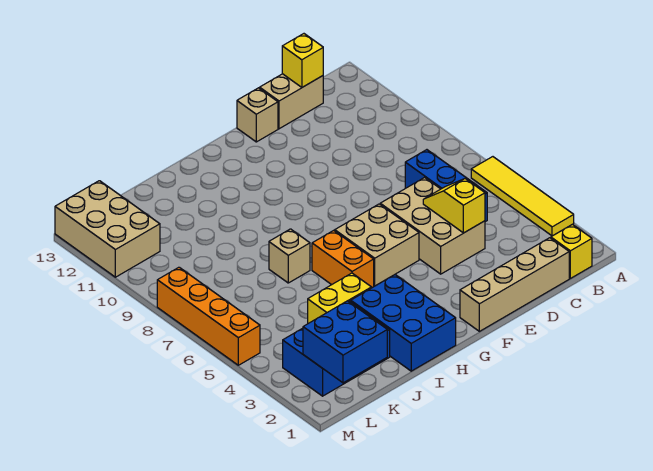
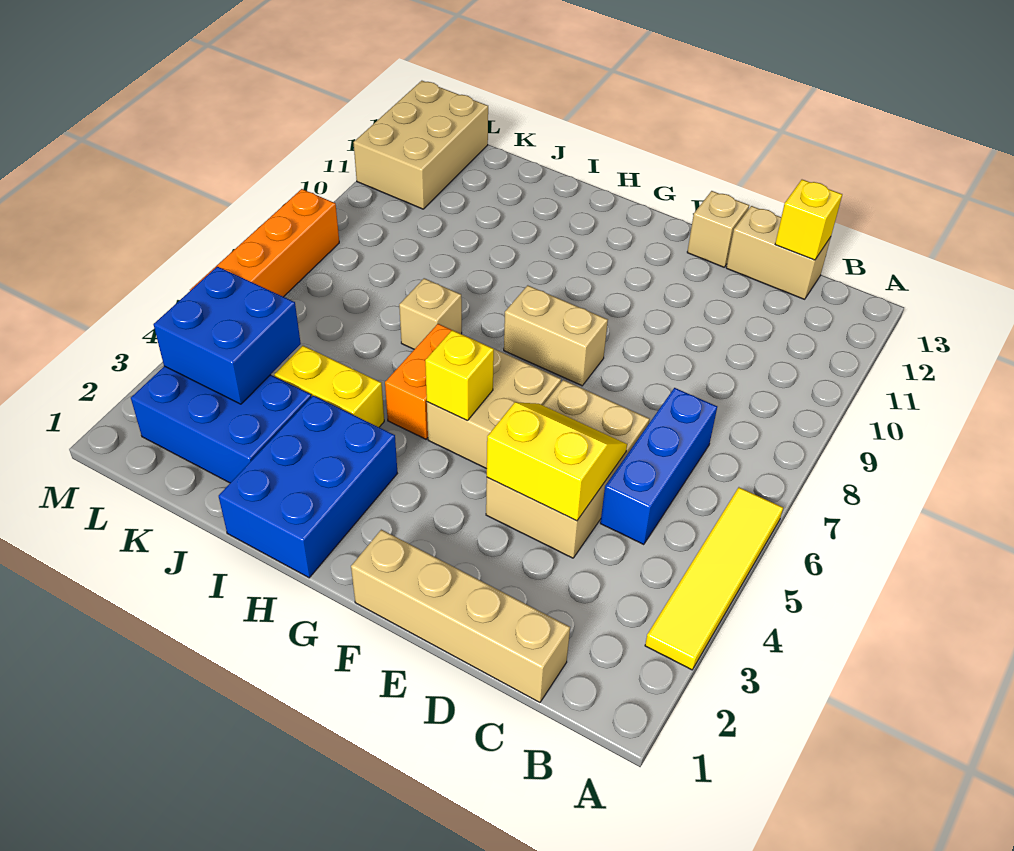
yellow brick B1 level 1 -> yellow brick G5 level 2
yellow slope D4:D5 level 2 top 4 -> yellow slope D4:E5 level 2 top 4
none -> tan brick F8:G8 level 1
blue brick K1:L2 level 2 -> blue brick K3:L4 level 2

